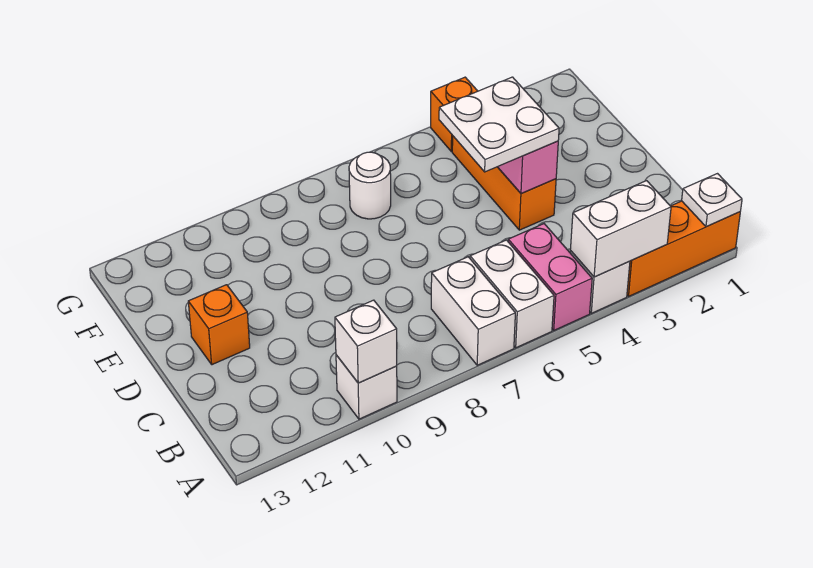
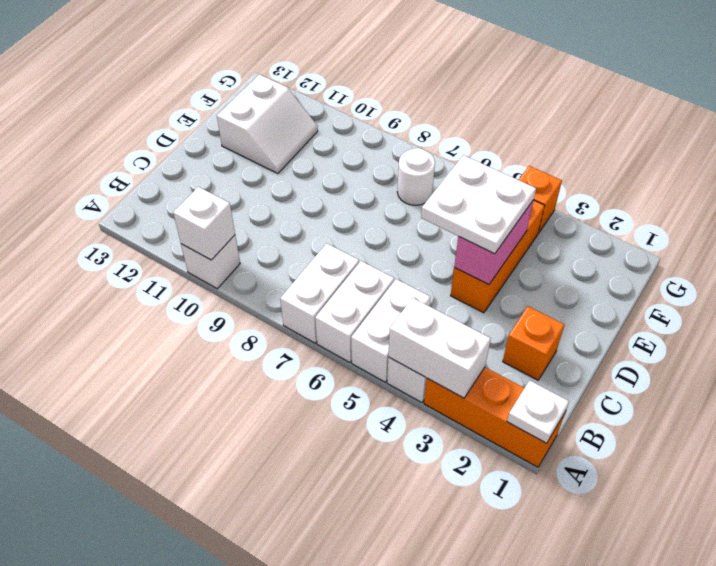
pink brick A5:B5 level 1 -> white brick A5:B5 level 1
orange brick D12 level 1 -> orange brick C2 level 1
none -> white slope E11:F12 level 1 top 12

